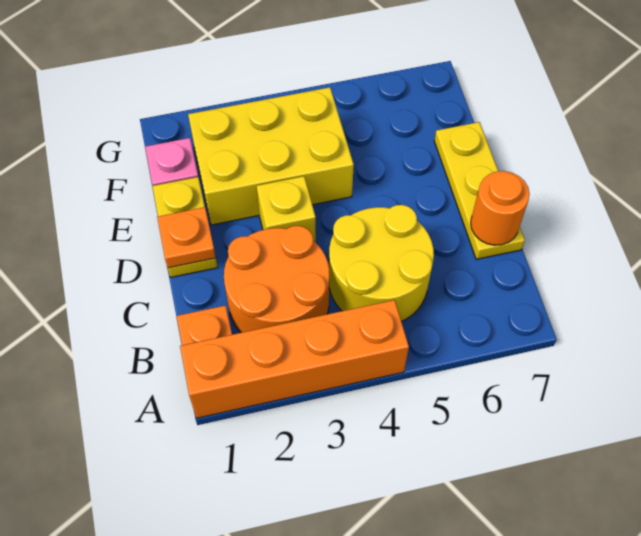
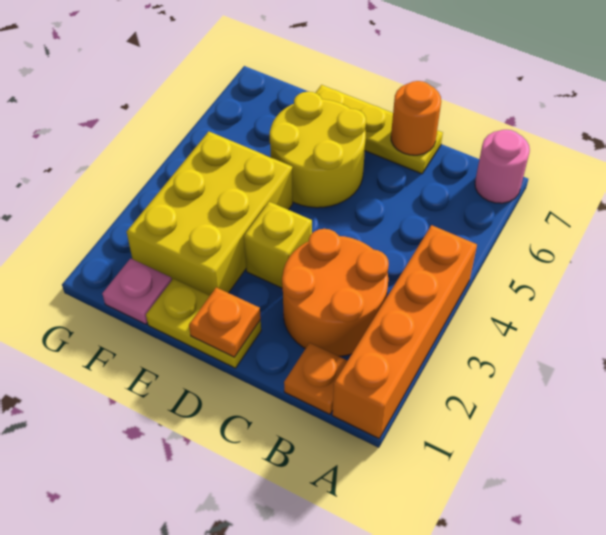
none -> pink round brick A7 level 1
yellow round brick B4:C5 level 1 -> yellow round brick D5:E6 level 1

